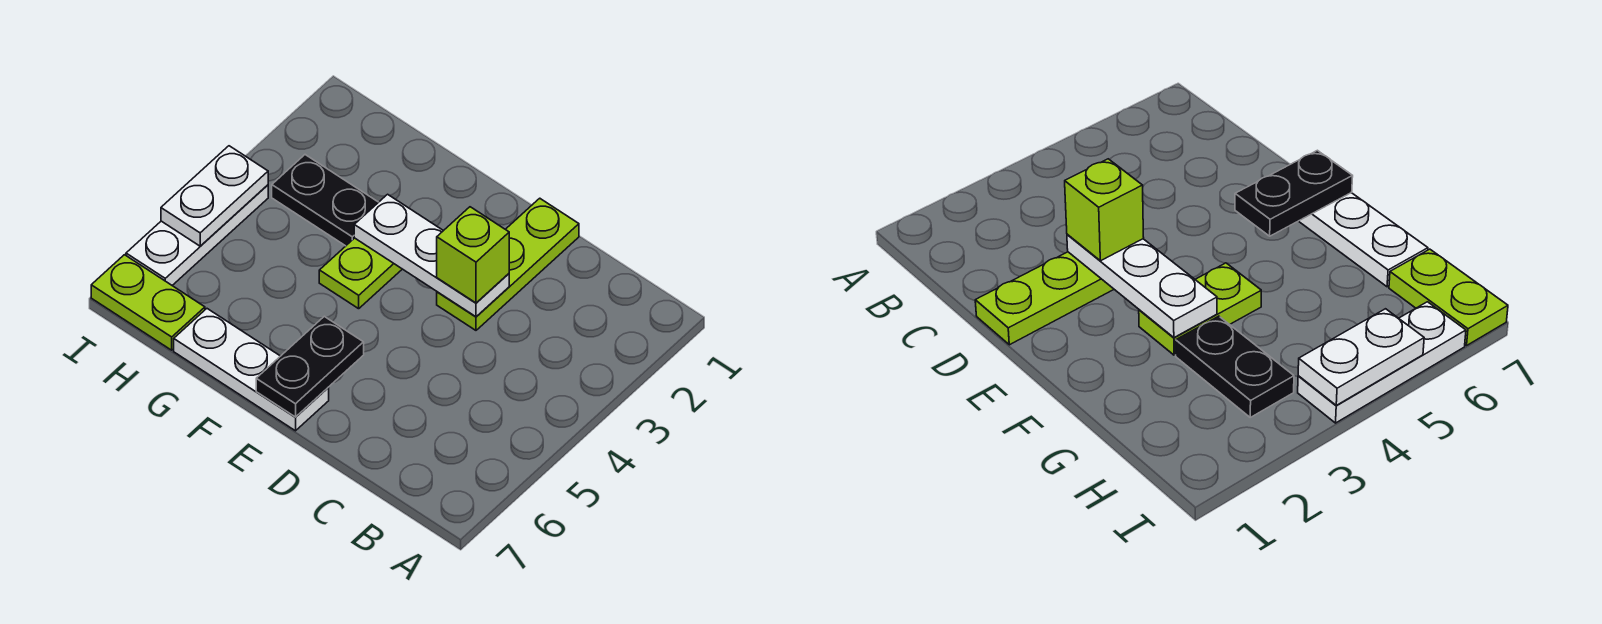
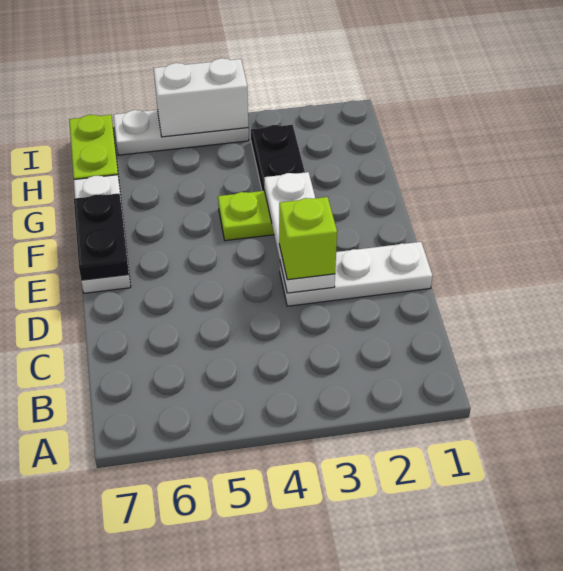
lime plate D1:D3 level 1 -> white plate D1:D3 level 1
black plate E6:E7 level 2 -> black plate E7:F7 level 2
white plate I4:I5 level 2 -> white brick I4:I5 level 2

